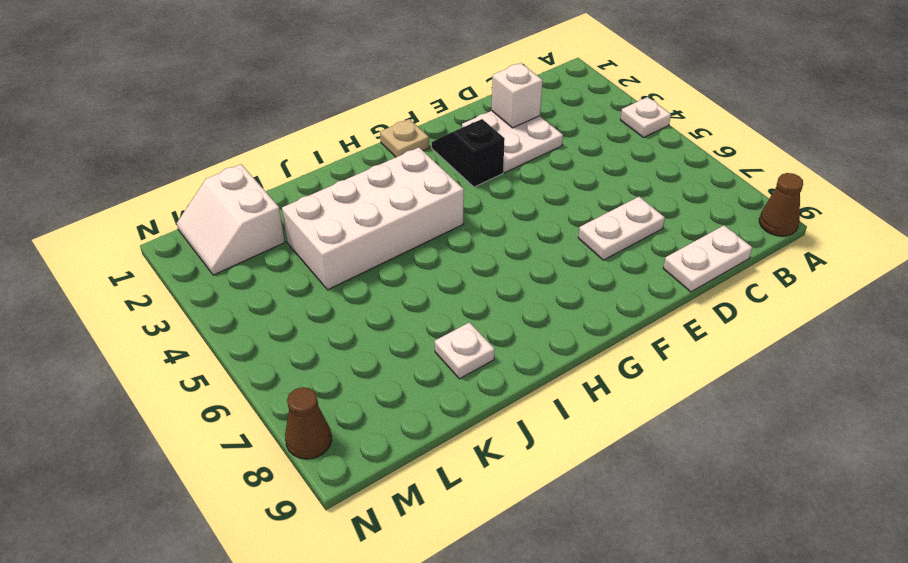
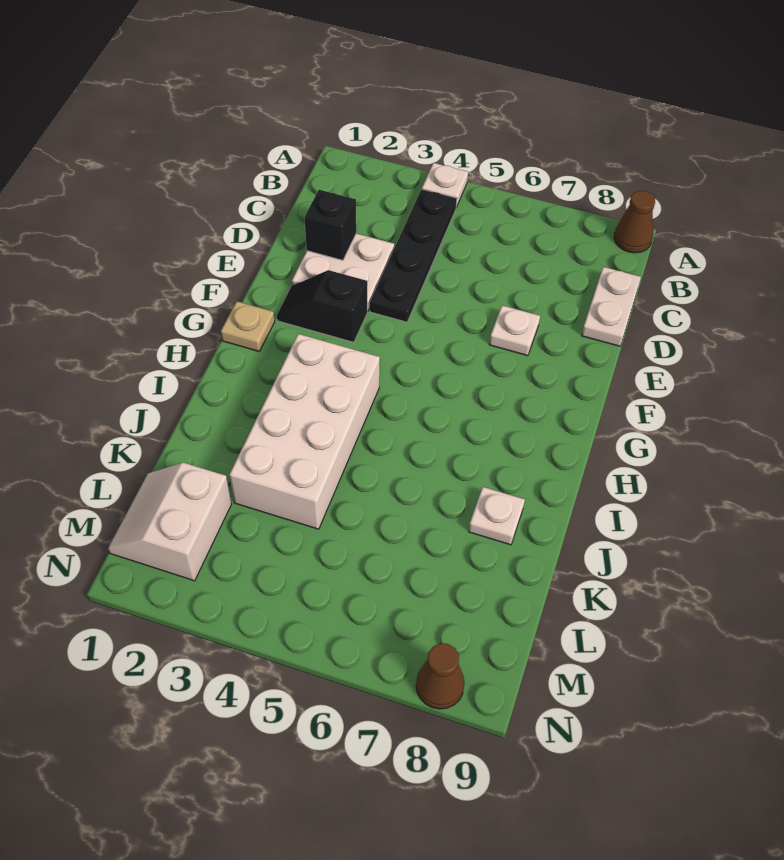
none -> black plate B4:E4 level 1
white brick D2 level 2 -> black brick D2 level 2
white plate D7:E7 level 1 -> white plate E7 level 1
white slope L1:M2 level 1 top L -> white slope L1:M2 level 1 top 2

